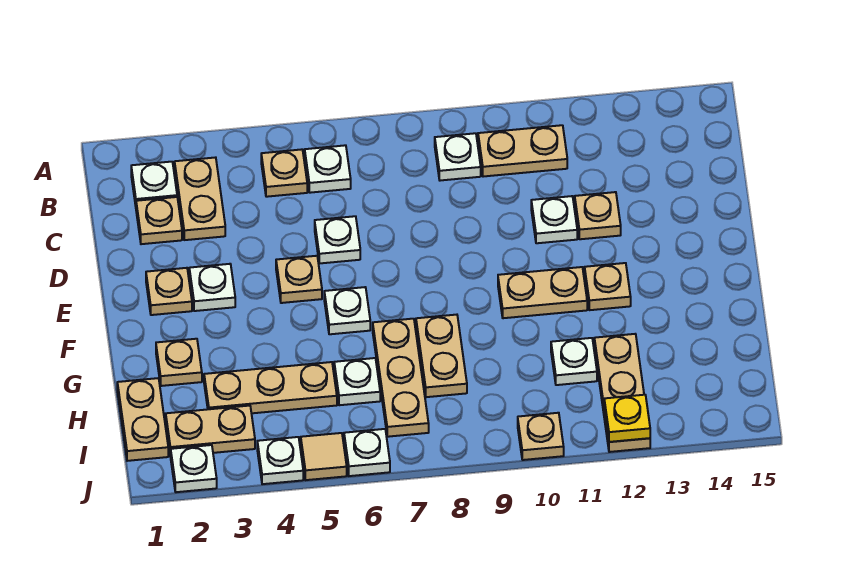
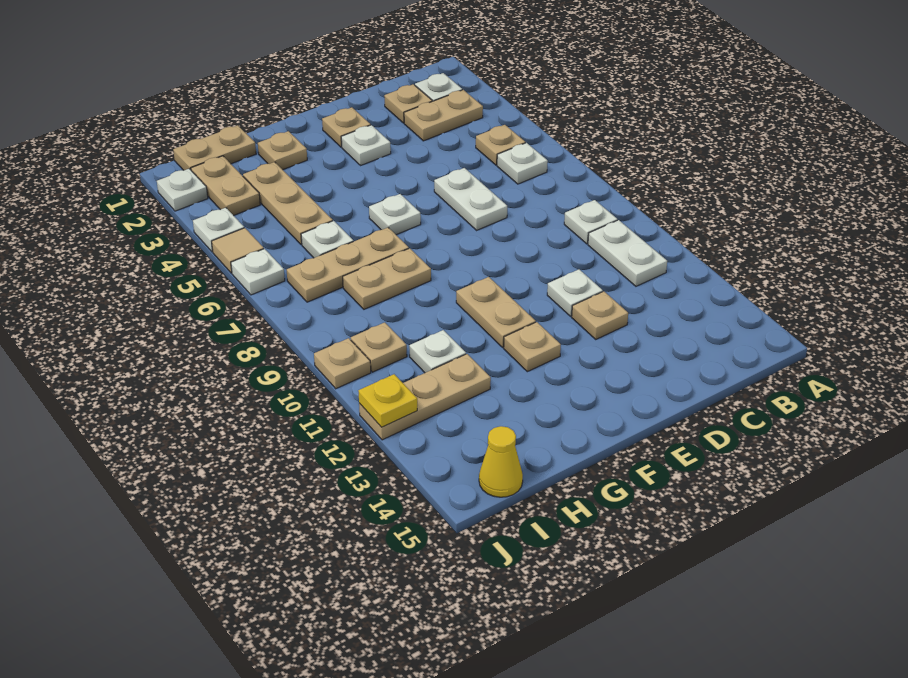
tan plate B10:B11 level 1 -> white plate B10:B11 level 1
white plate D6 level 1 -> white plate D6:D7 level 1
tan plate E5 level 1 -> tan plate I10 level 1
none -> yellow cone I15 level 1

